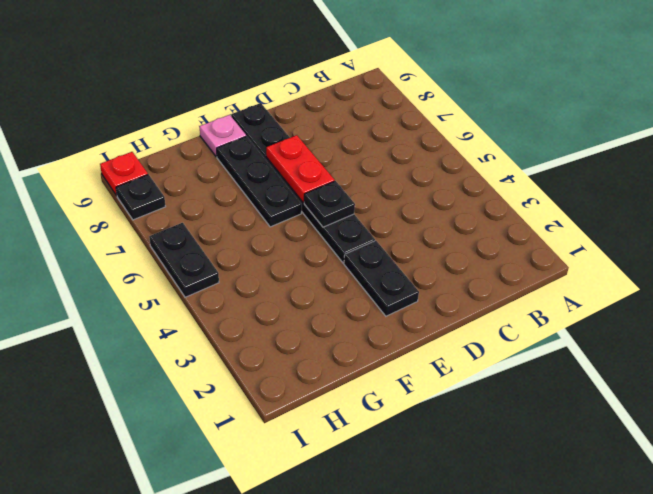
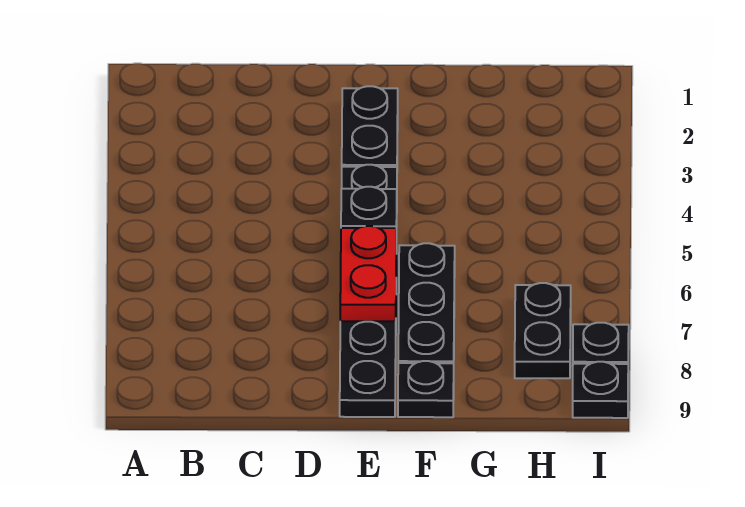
pink plate F9 level 1 -> black plate F9 level 1
black plate I5:I6 level 1 -> black plate H7:H8 level 1
red plate I9 level 1 -> black plate I9 level 1

